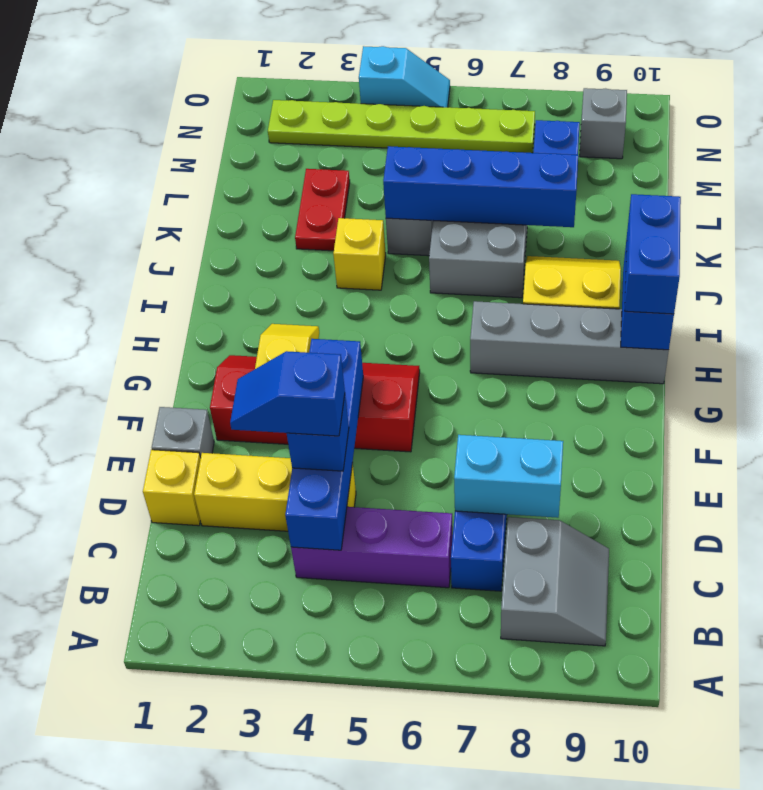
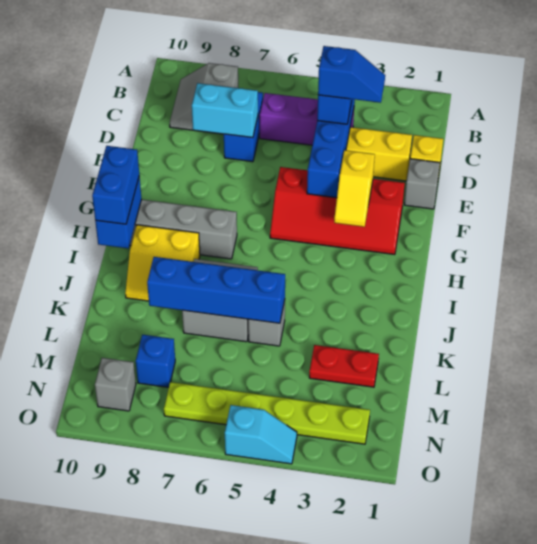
yellow brick J4 level 1 -> none
red plate K3:L3 level 1 -> red plate L2:L3 level 1
cyan slope O4:O5 level 1 top 4 -> cyan slope O4:O5 level 1 top 5

